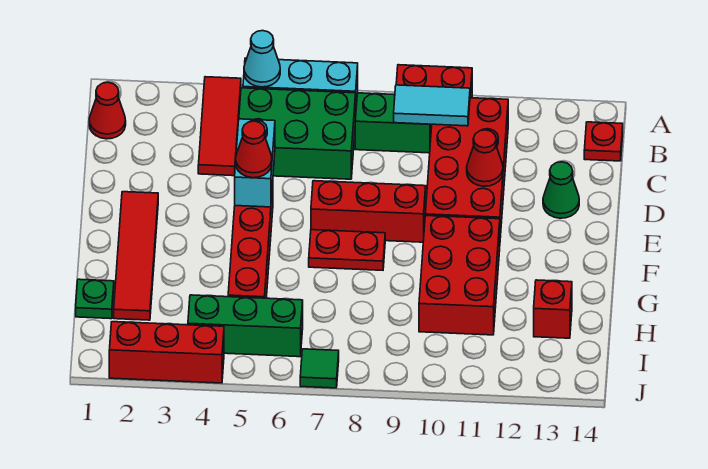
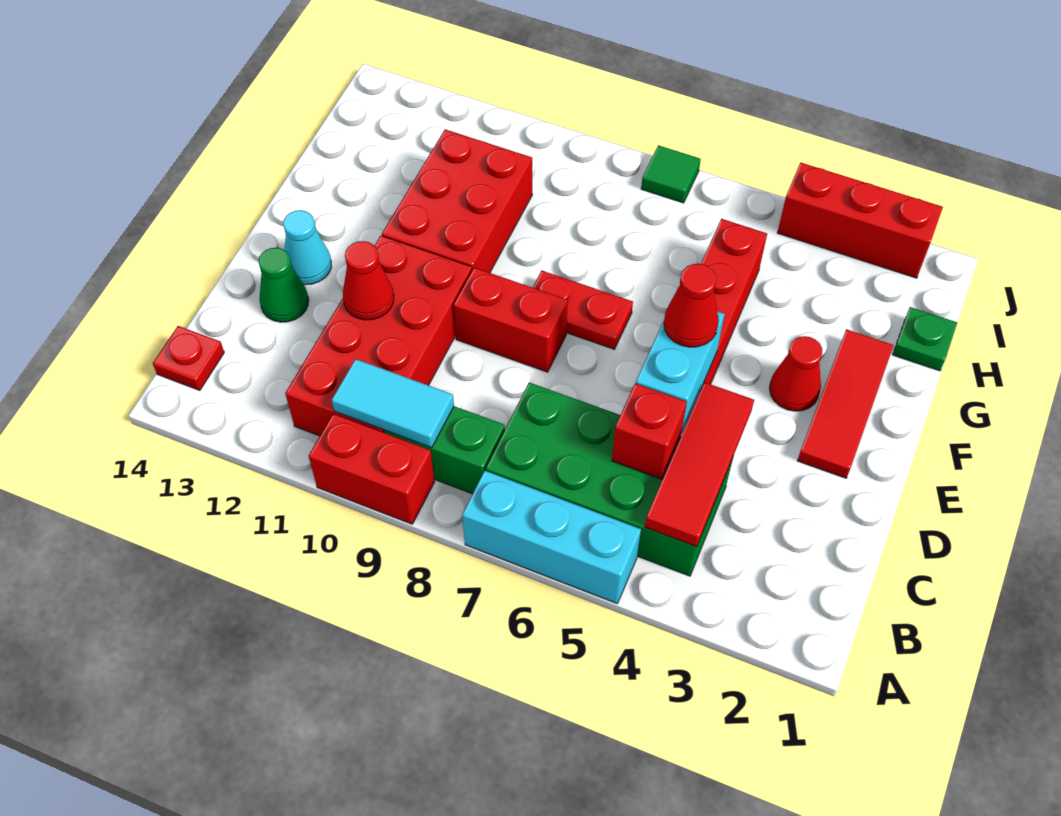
cyan cone A5 level 2 -> cyan cone E13 level 1
red cone B1 level 1 -> red cone F3 level 1
red tile E2:H2 level 1 -> red tile E2:G2 level 1
red brick E7:E9 level 1 -> red brick E8:E9 level 1
red brick H13 level 1 -> red brick C5 level 2
green brick I4:I6 level 1 -> none

